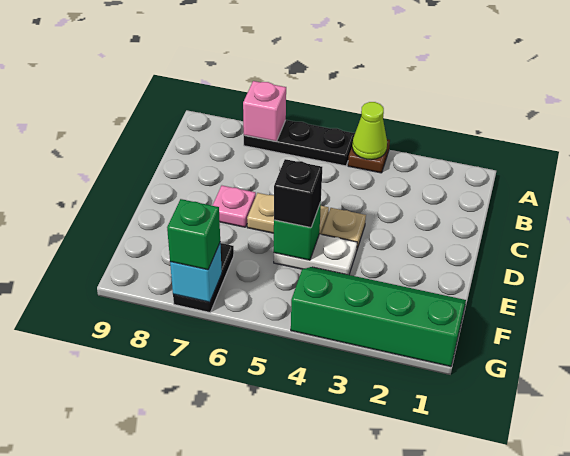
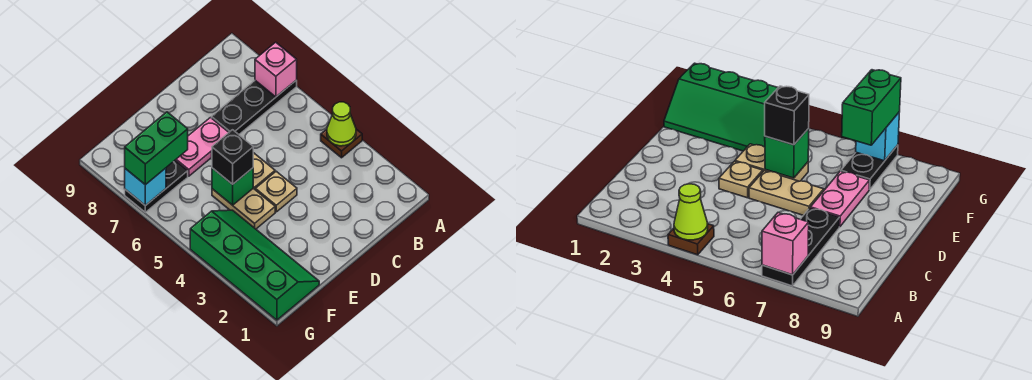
black plate A5:A7 level 1 -> black plate A7:C7 level 1
pink plate D7 level 1 -> pink plate D7:E7 level 1
white plate E4:E5 level 1 -> tan plate E4:E5 level 1
green brick G7 level 3 -> green brick F7:G7 level 3

